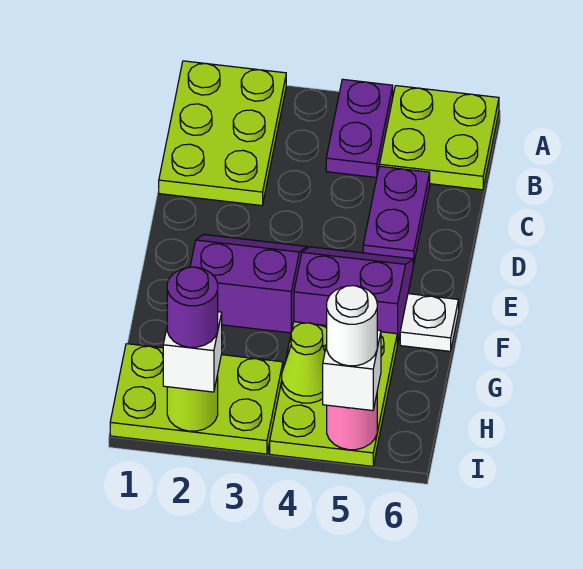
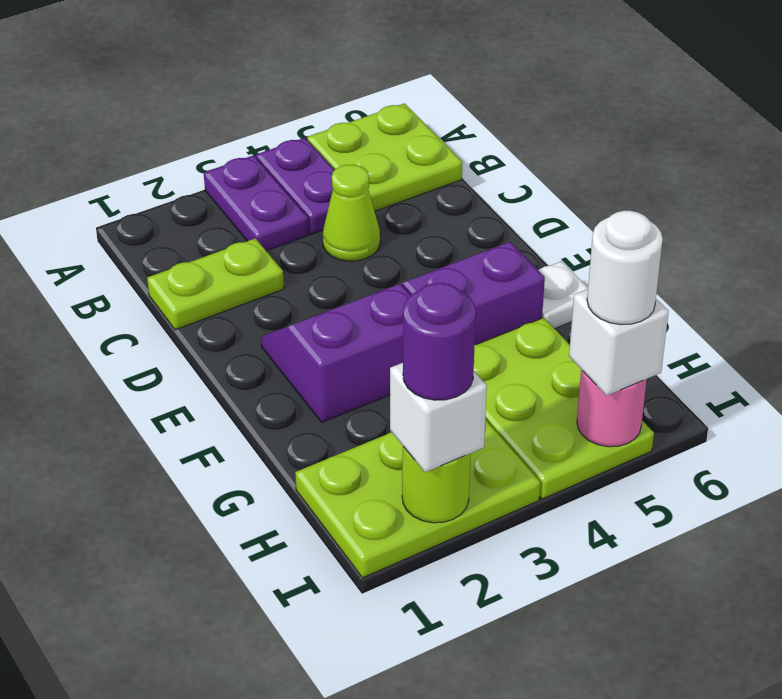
lime plate A1:C2 level 1 -> lime plate C1:C2 level 1
purple plate C5:D5 level 1 -> purple plate A3:B3 level 1
lime cone H4 level 2 -> lime cone C4 level 1

